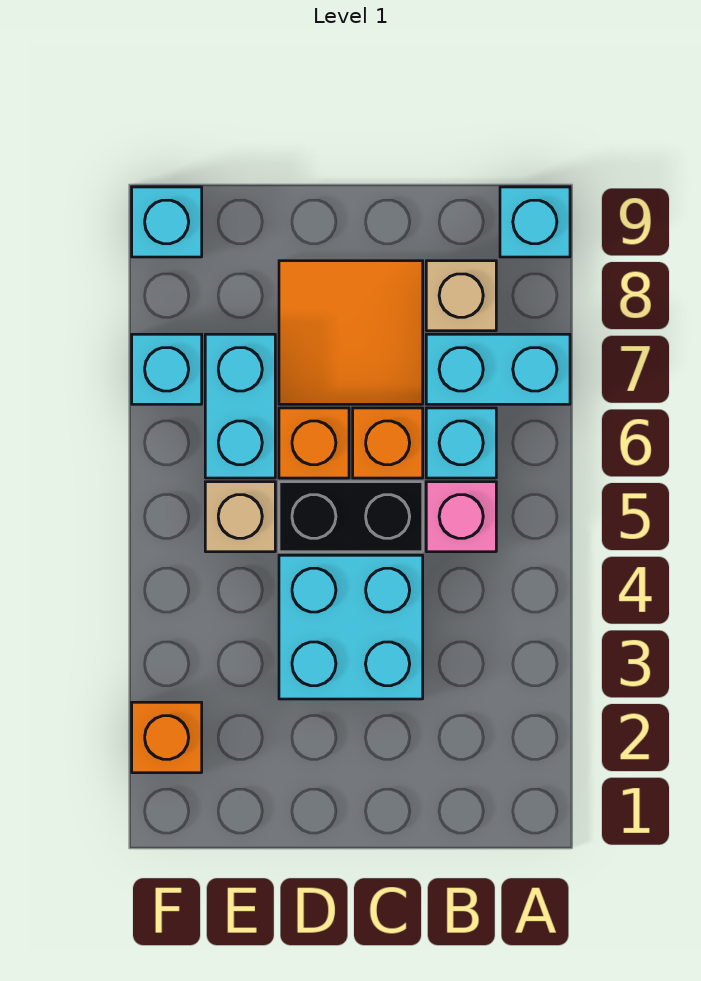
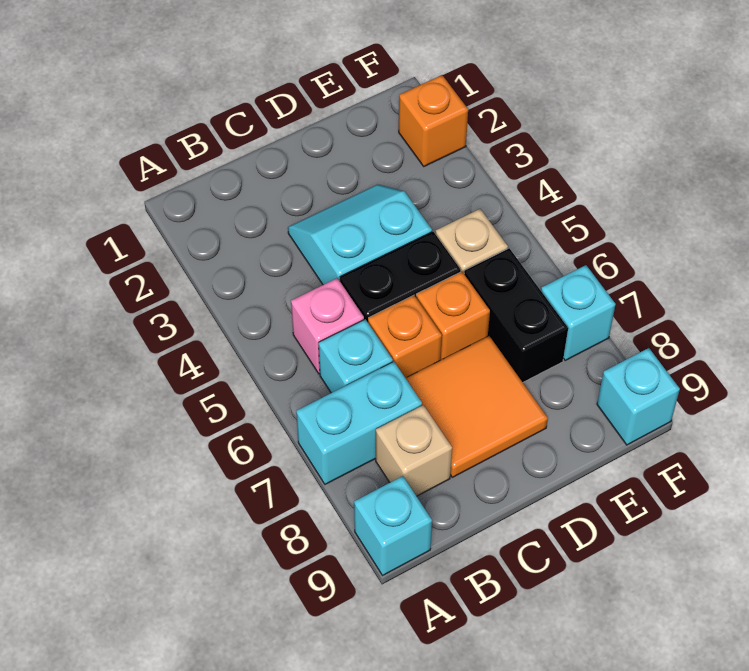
cyan brick C3:D4 level 1 -> cyan slope C3:D4 level 1 top 4
cyan brick E6:E7 level 1 -> black brick E6:E7 level 1

